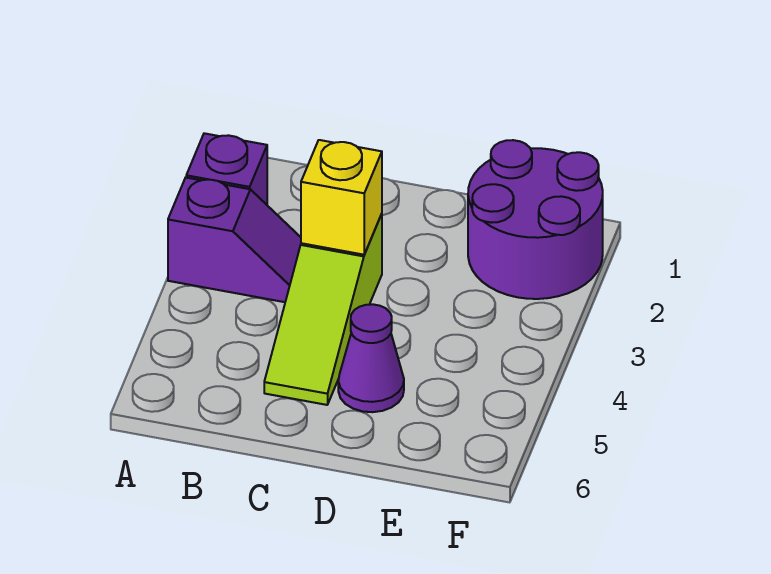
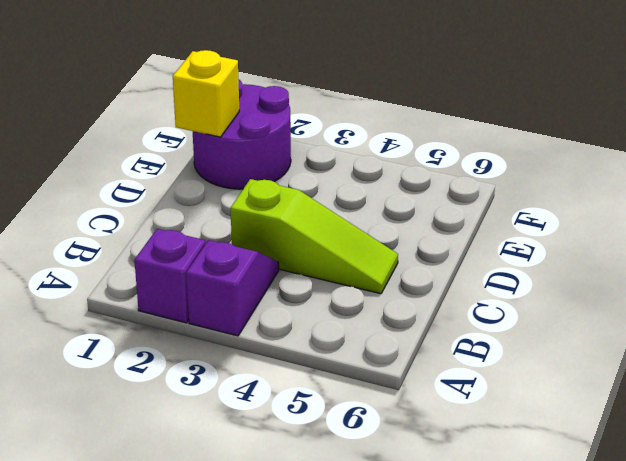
yellow brick C3 level 2 -> yellow brick E1 level 2
purple cone D5 level 1 -> none

